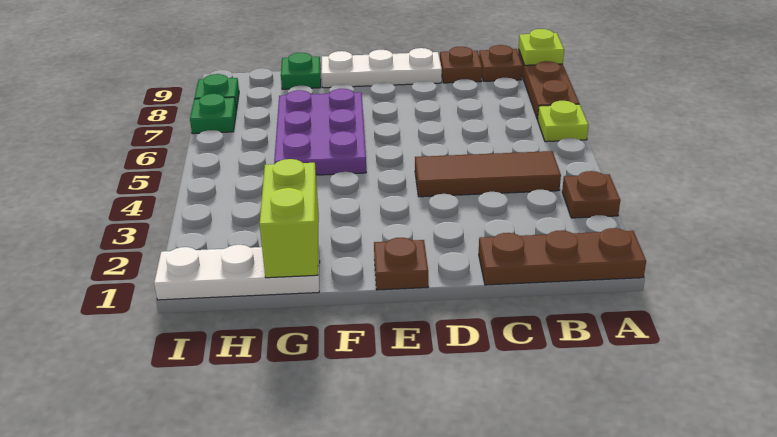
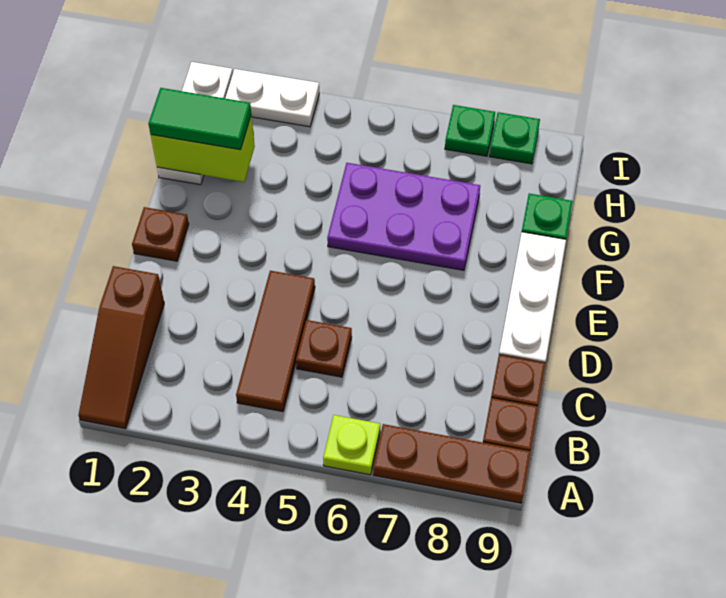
brown plate A1:C1 level 1 -> brown slope A1:C1 level 1 top C
brown plate A3 level 1 -> brown plate C5 level 1
lime plate A9 level 2 -> none
none -> green tile G1:G2 level 3
none -> white plate I2:I3 level 1

